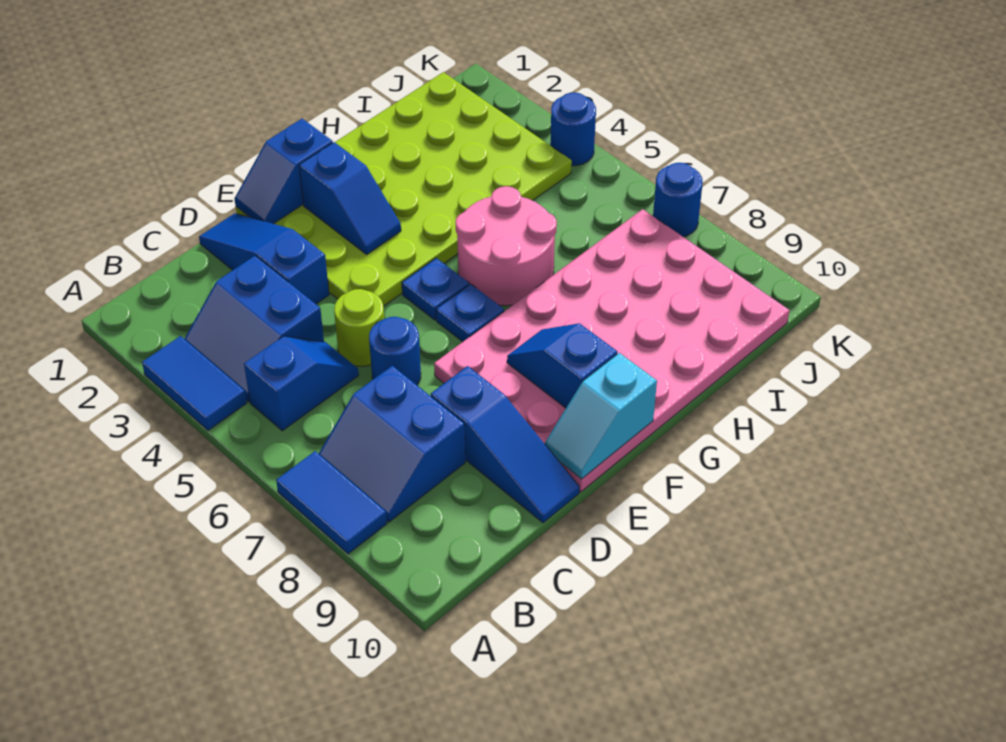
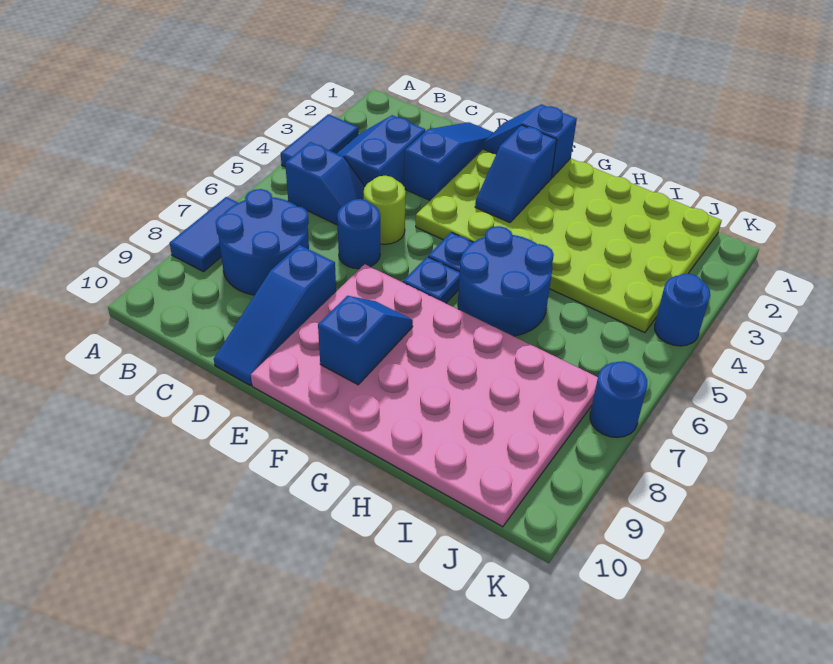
blue slope B7:C8 level 1 top C -> blue round brick B7:C8 level 1
cyan slope E10:F10 level 2 top F -> none
pink round brick G5:H6 level 1 -> blue round brick G5:H6 level 1

